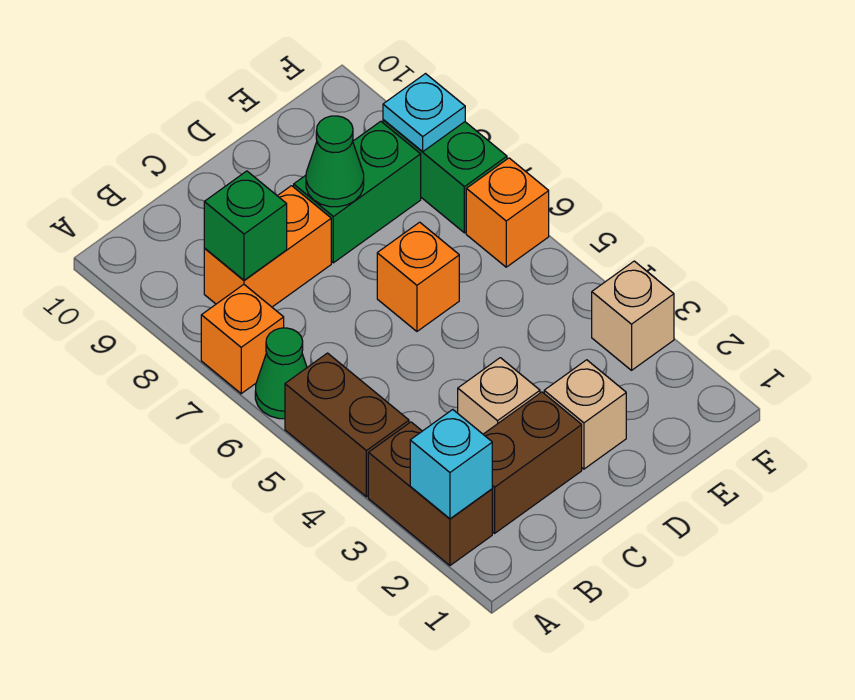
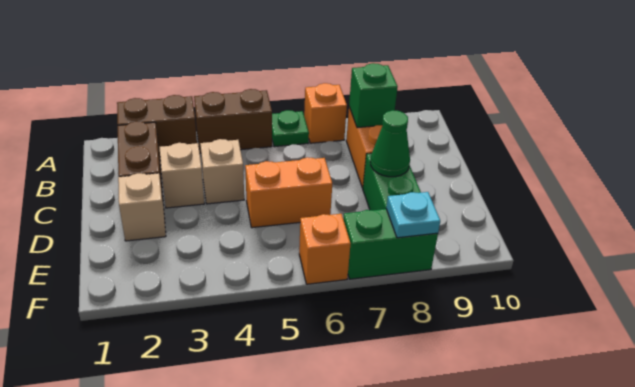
cyan brick A2 level 2 -> none
green cone A6 level 1 -> green plate A6 level 1
orange brick D6 level 1 -> orange brick D5:D6 level 1
tan brick F3 level 1 -> tan brick C4 level 1

